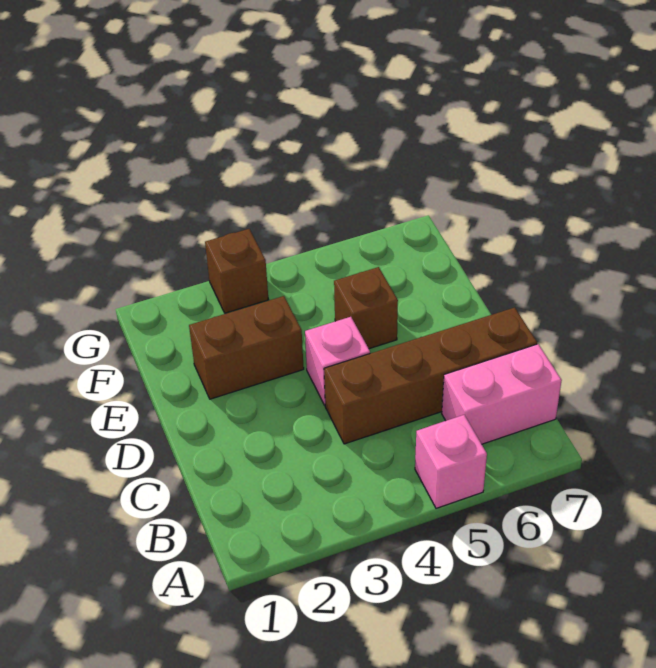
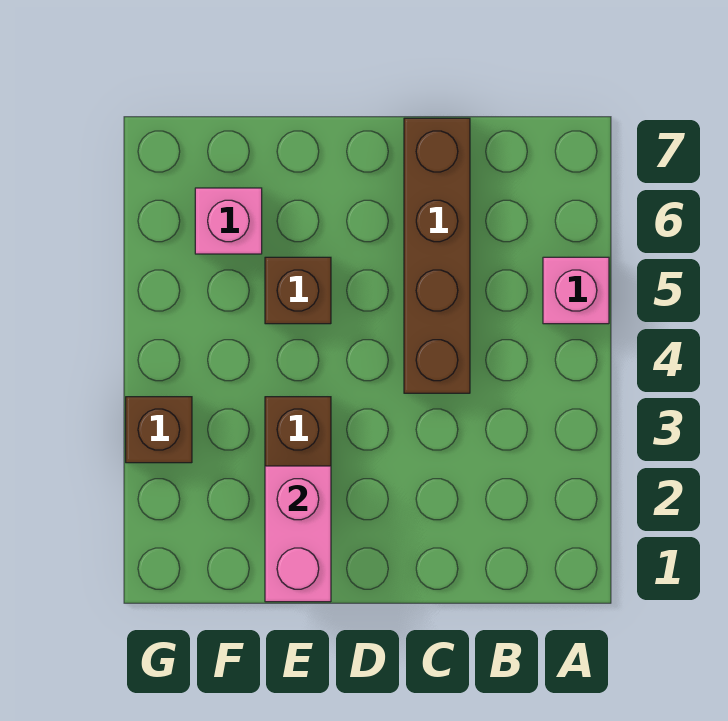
pink brick B6:B7 level 1 -> pink brick E1:E2 level 2
pink brick D4 level 1 -> pink brick F6 level 1

